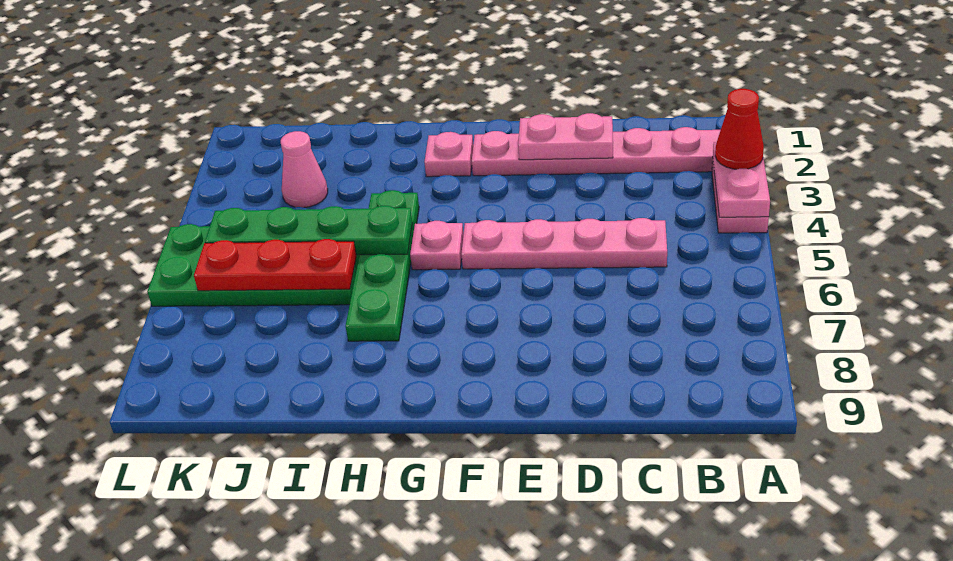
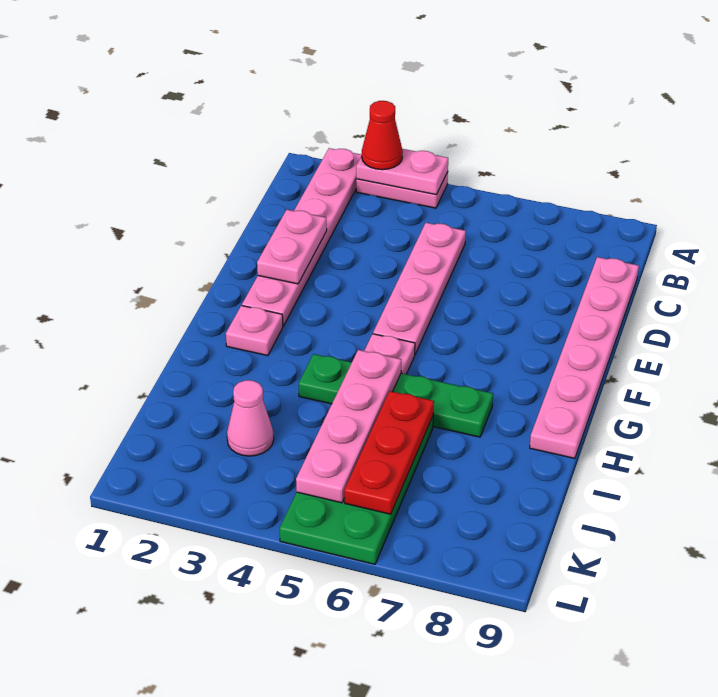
none -> pink plate C9:H9 level 1
green plate H5:K5 level 2 -> pink plate H5:K5 level 2

